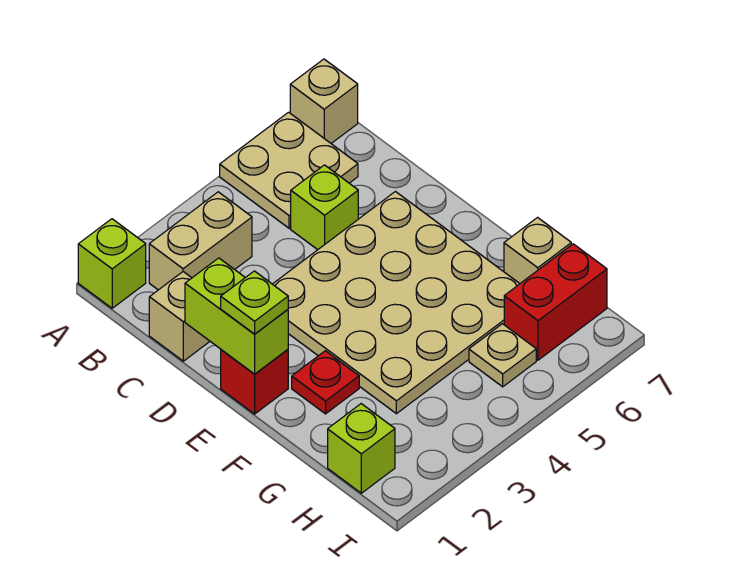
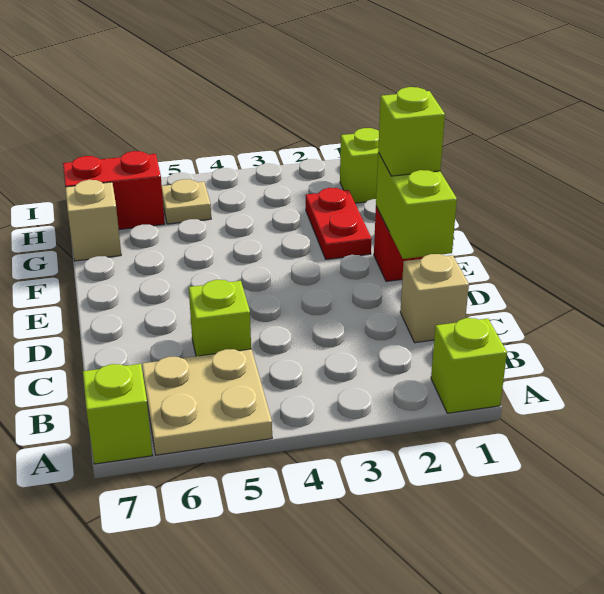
tan brick A7 level 1 -> lime brick A7 level 1
tan brick B2:B3 level 1 -> none
tan plate D3:G6 level 1 -> none
lime plate E1 level 3 -> lime brick E1 level 3
red plate F2 level 1 -> red plate F2:G2 level 1

